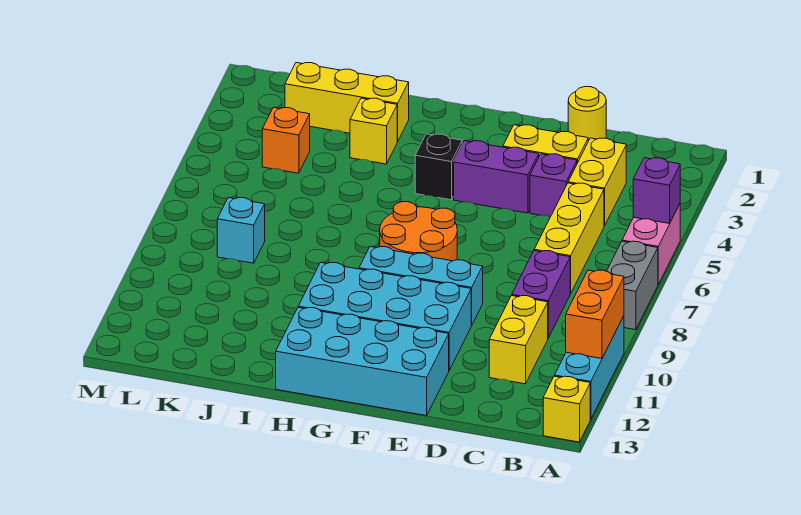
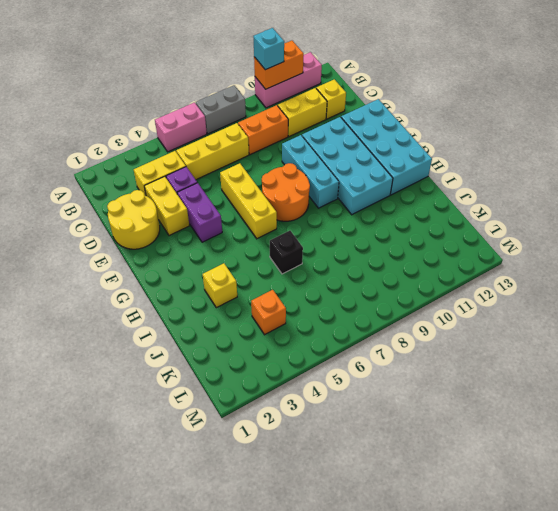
purple brick A5 level 2 -> none
cyan brick A10:A12 level 1 -> pink brick A10:A12 level 1
yellow brick A13 level 1 -> yellow brick C12 level 1
purple brick C8:C9 level 1 -> orange brick C8:C9 level 1
yellow round brick D1 level 1 -> yellow round brick D1:E2 level 1
black brick G4 level 1 -> black brick I6 level 1
yellow brick I2:K2 level 1 -> yellow brick E6:G6 level 1
cyan brick K8 level 1 -> cyan brick A10 level 3

